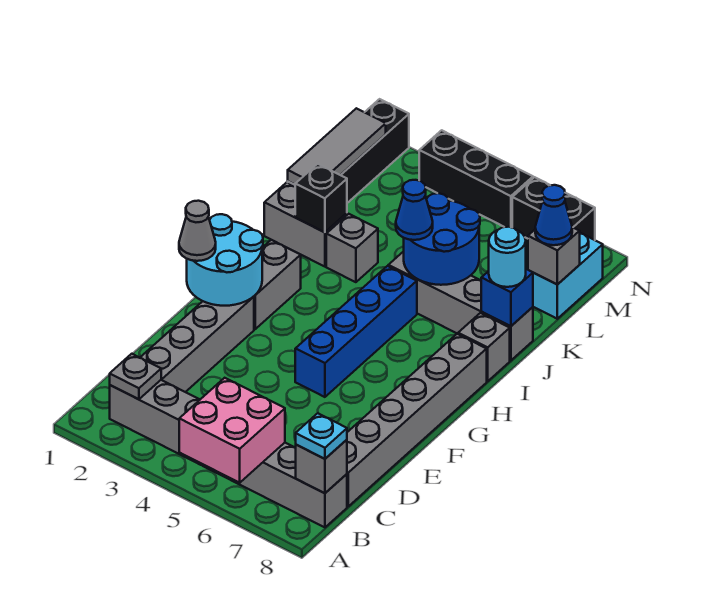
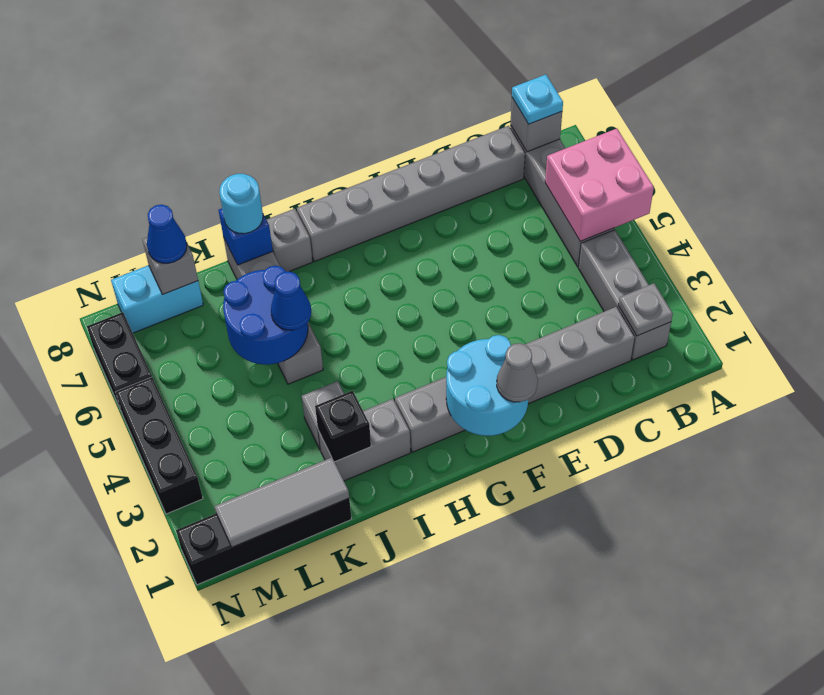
blue brick F5:I5 level 1 -> none
grey brick J1:J2 level 1 -> grey brick I2:J2 level 1

